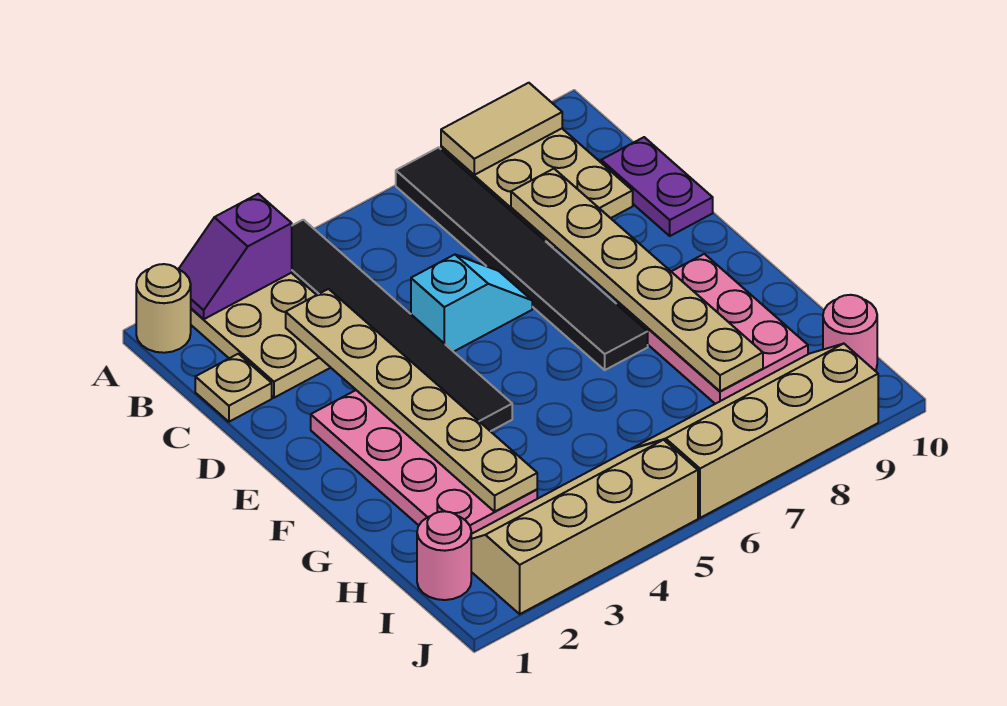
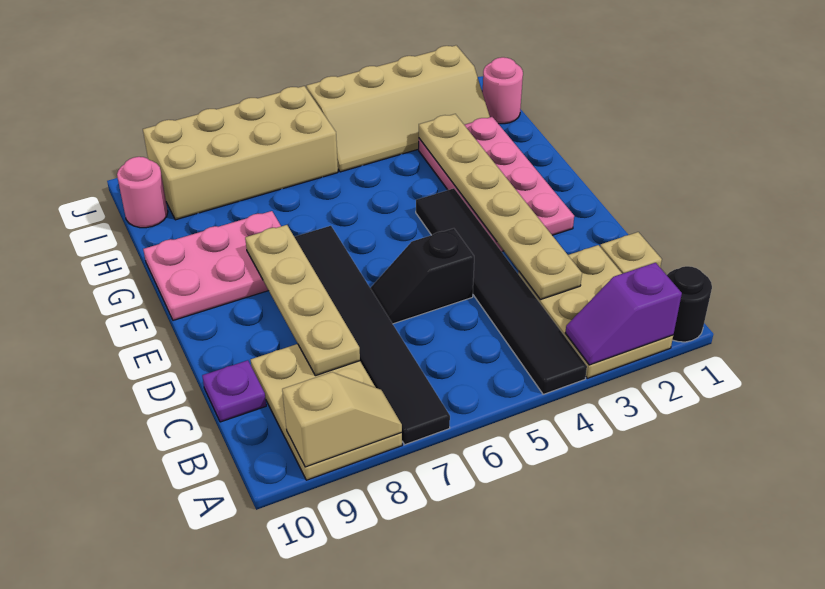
tan round brick A1 level 1 -> black round brick A1 level 1
purple slope A2:A3 level 2 top 3 -> purple slope A2:A3 level 2 top 2
tan tile A8:A9 level 2 -> tan slope A8:A9 level 2 top 9
tan plate C8:H8 level 2 -> tan plate C8:F8 level 2
purple plate C10:D10 level 1 -> purple plate C10 level 1
cyan slope D5:D6 level 1 top 5 -> black slope D5:D6 level 1 top 5
pink plate F8:H9 level 1 -> pink plate F8:G10 level 1
tan slope I6:J9 level 1 top J -> tan brick I6:J9 level 1

